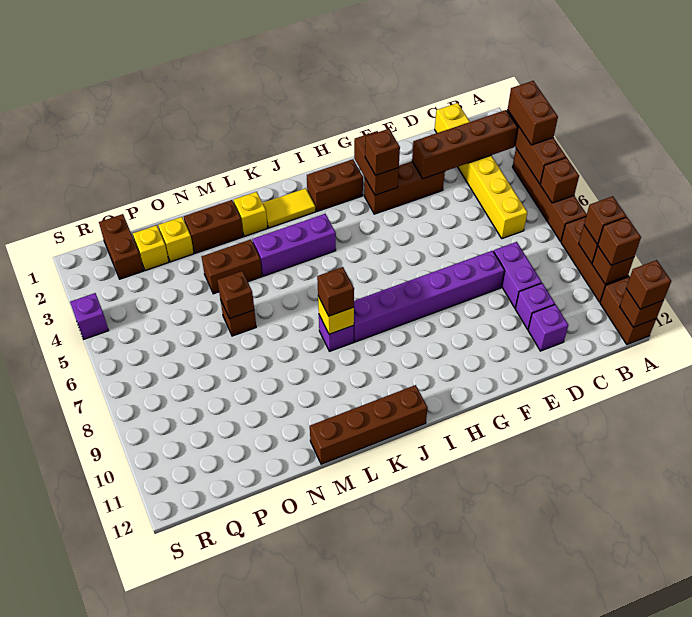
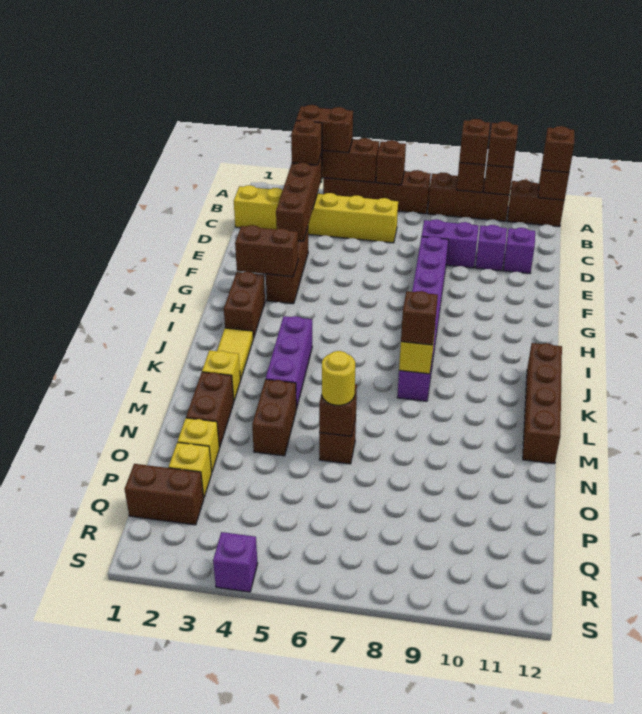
brown brick G3 level 3 -> brown brick B3 level 3
none -> yellow round brick N6 level 3

